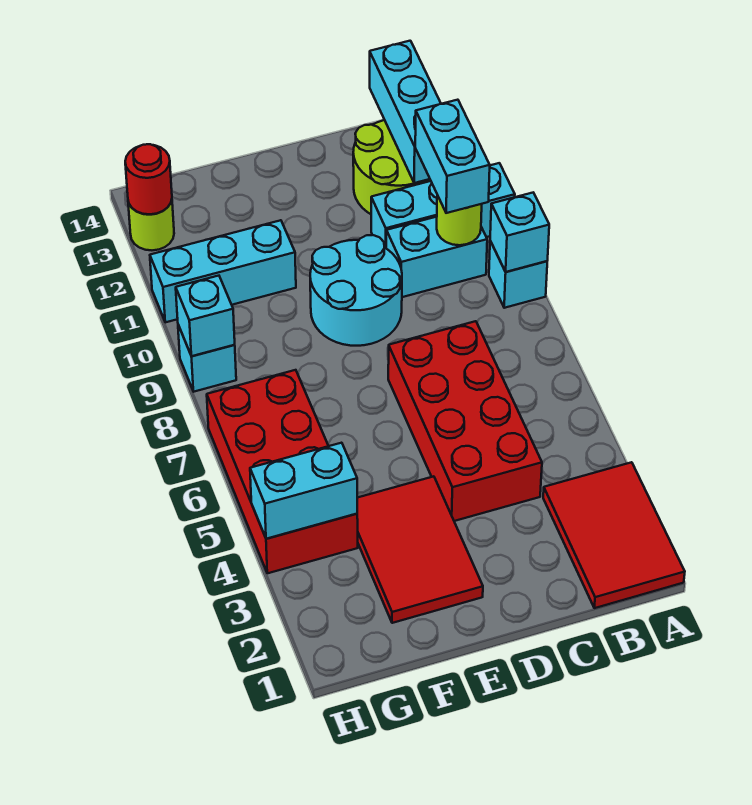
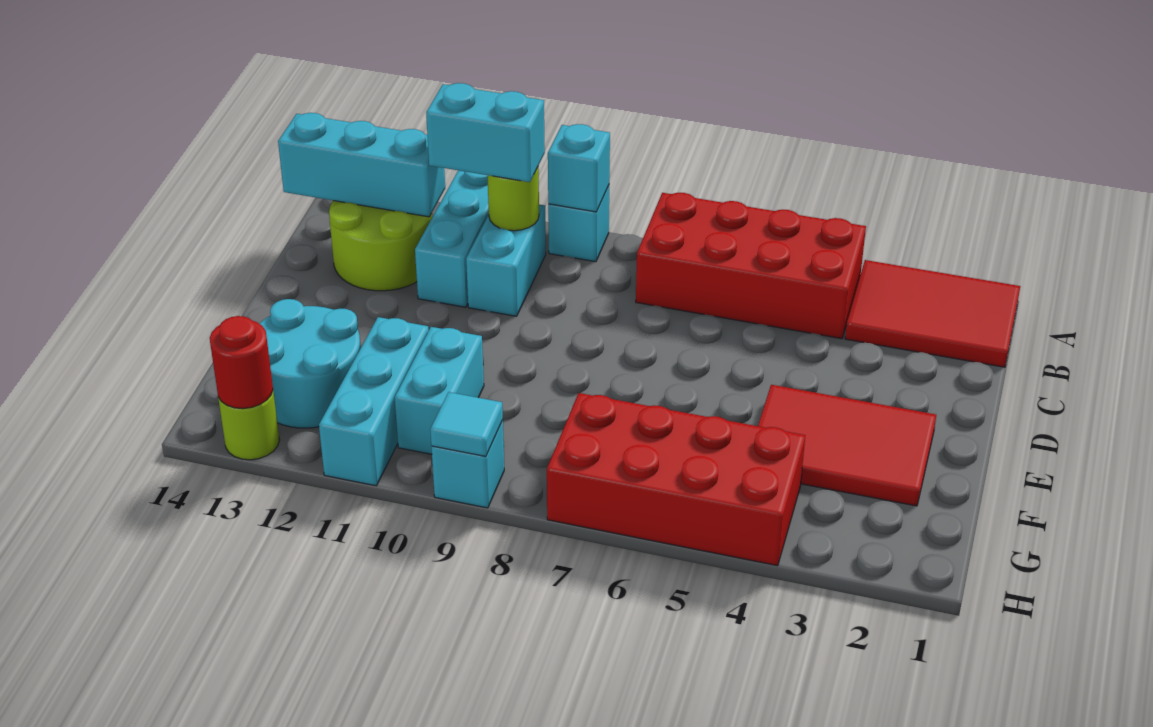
red brick C4:D7 level 1 -> red brick A4:B7 level 1
cyan round brick D9:E10 level 1 -> cyan round brick F12:G13 level 1
cyan brick G4:H4 level 2 -> cyan brick F10:G10 level 1
cyan brick H9 level 2 -> cyan tile H9 level 2

